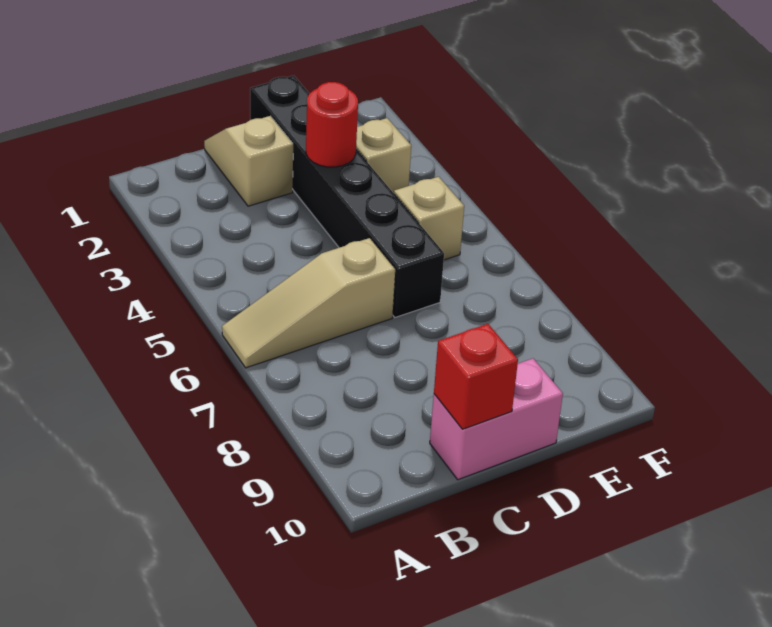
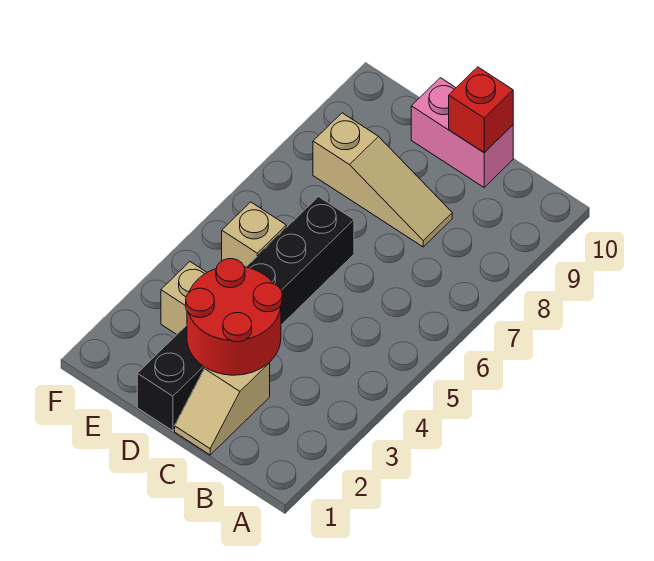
tan slope A6:C6 level 1 top C -> tan slope C8:E8 level 1 top E
red round brick D3 level 2 -> red round brick C2:D3 level 2

